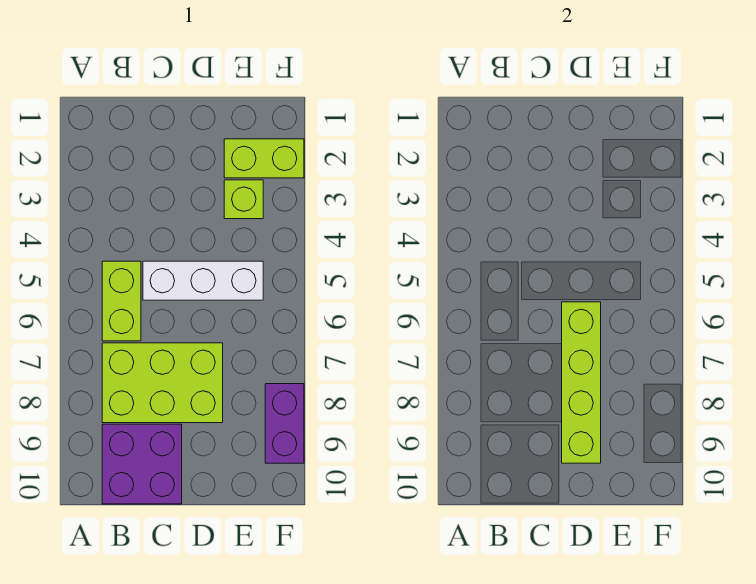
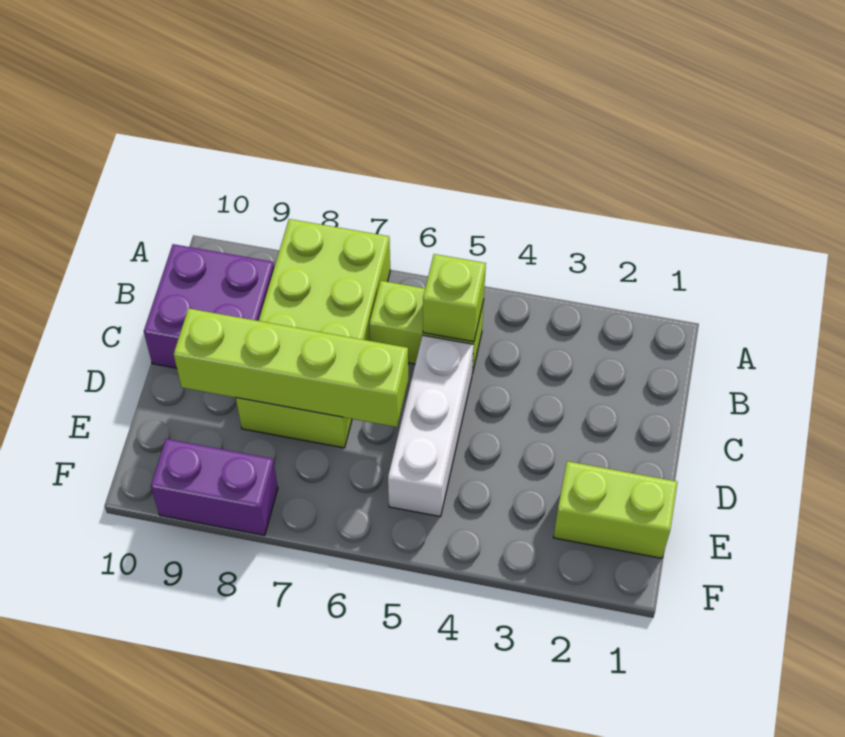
lime brick B7:D8 level 1 -> lime brick A7:D8 level 1
lime brick E2:F2 level 1 -> lime brick E1:E2 level 1
lime brick E3 level 1 -> lime brick B5 level 2

